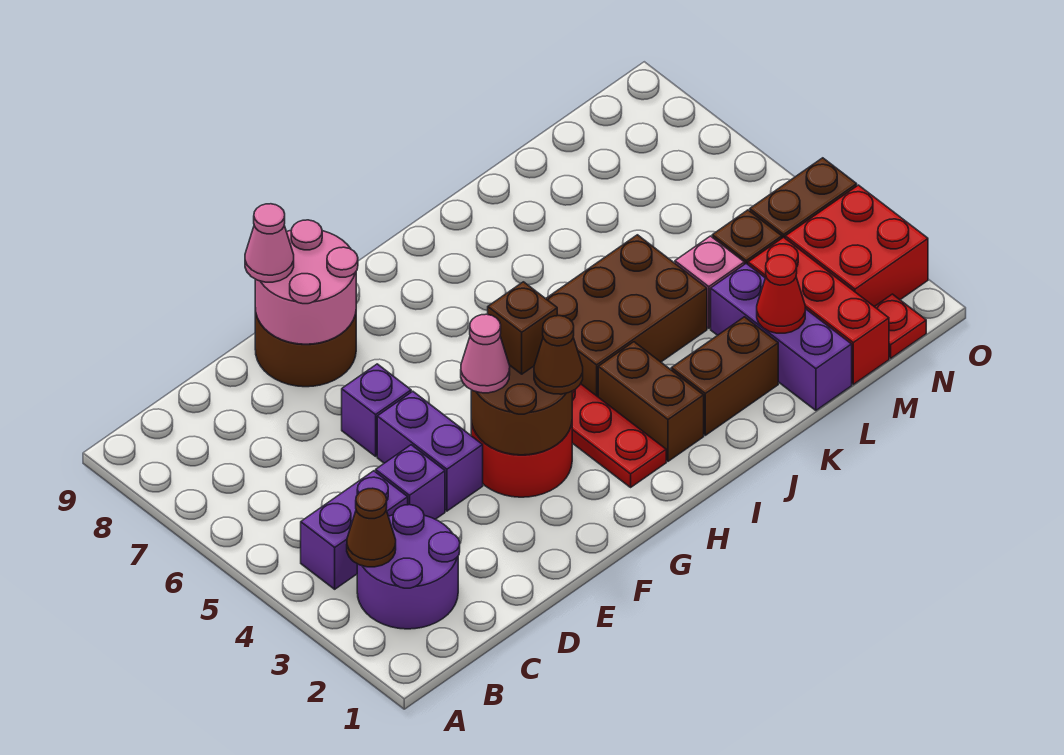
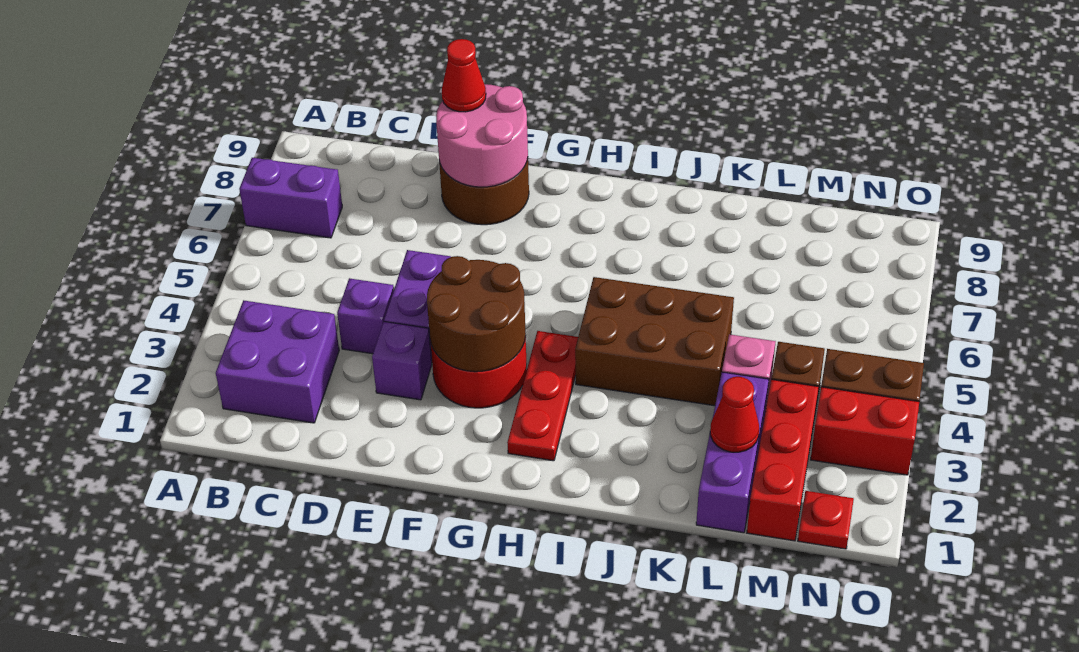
purple round brick B2:C3 level 1 -> purple brick B2:C3 level 1
brown cone B3 level 2 -> none
purple brick B4:C4 level 1 -> purple brick A7:B7 level 1
purple brick E6 level 1 -> purple brick E3 level 1
pink cone E9 level 3 -> red cone E9 level 3
pink cone F4 level 3 -> none
brown cone G3 level 3 -> none
brown brick G4 level 3 -> none
brown brick I2:I3 level 1 -> none
brown brick J2:K2 level 1 -> none
red brick N2:O3 level 1 -> red brick N3:O3 level 1

